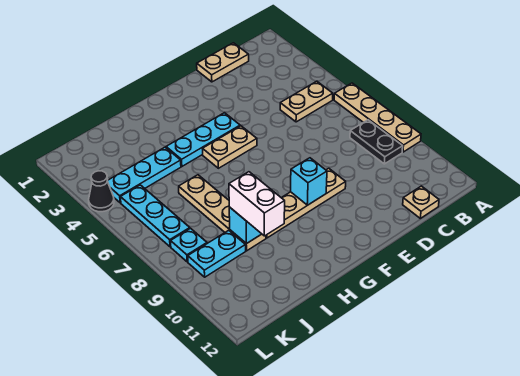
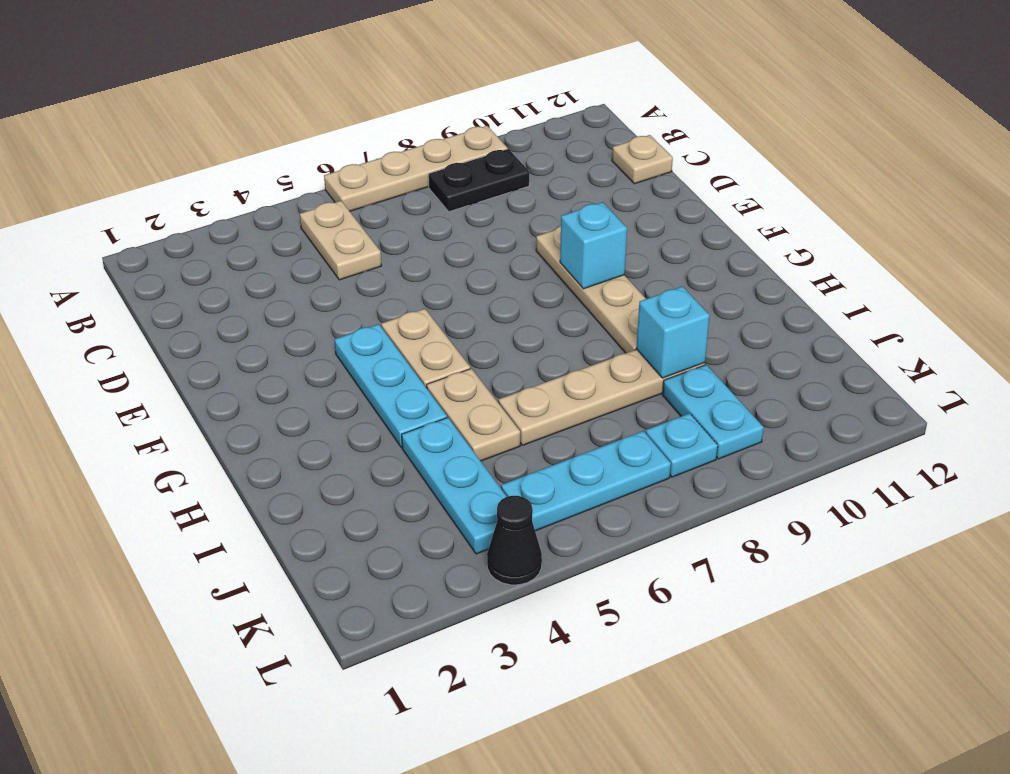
tan plate C1:D1 level 1 -> tan plate H5:I5 level 1
white brick I9:I10 level 3 -> none

